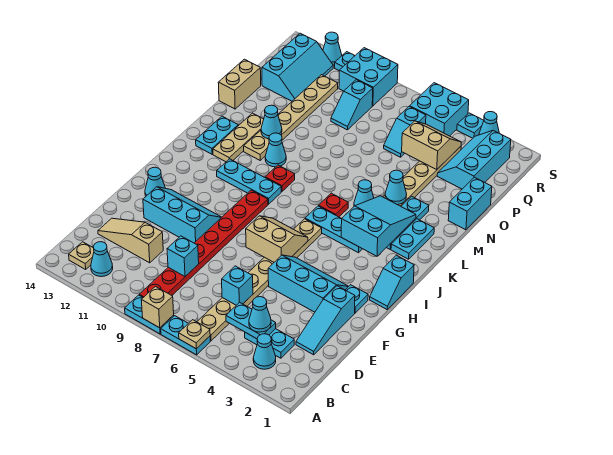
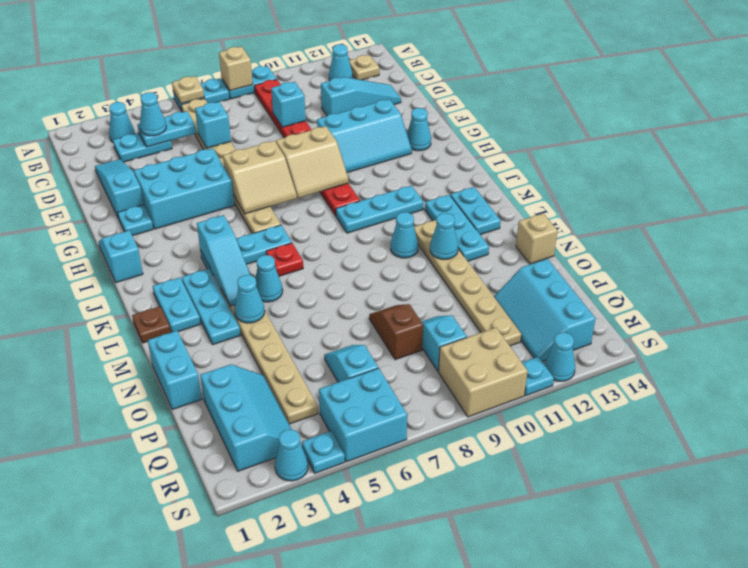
tan slope D11:D13 level 1 top 11 -> cyan slope D11:D13 level 1 top 11
cyan slope F3:G5 level 1 top F -> cyan brick F3:G5 level 1
cyan slope J3:L4 level 2 top J -> cyan slope J4:L4 level 2 top J
red plate K9 level 1 -> none
tan plate K12:M12 level 1 -> cyan plate K12:M12 level 1
none -> brown plate L1 level 1
tan brick N14:O14 level 1 -> tan brick N14 level 1
none -> brown slope O8:P8 level 1 top P
tan slope P4:Q5 level 2 top P -> tan slope G8:H9 level 2 top G
cyan brick R9:S10 level 1 -> tan brick R9:S10 level 1

